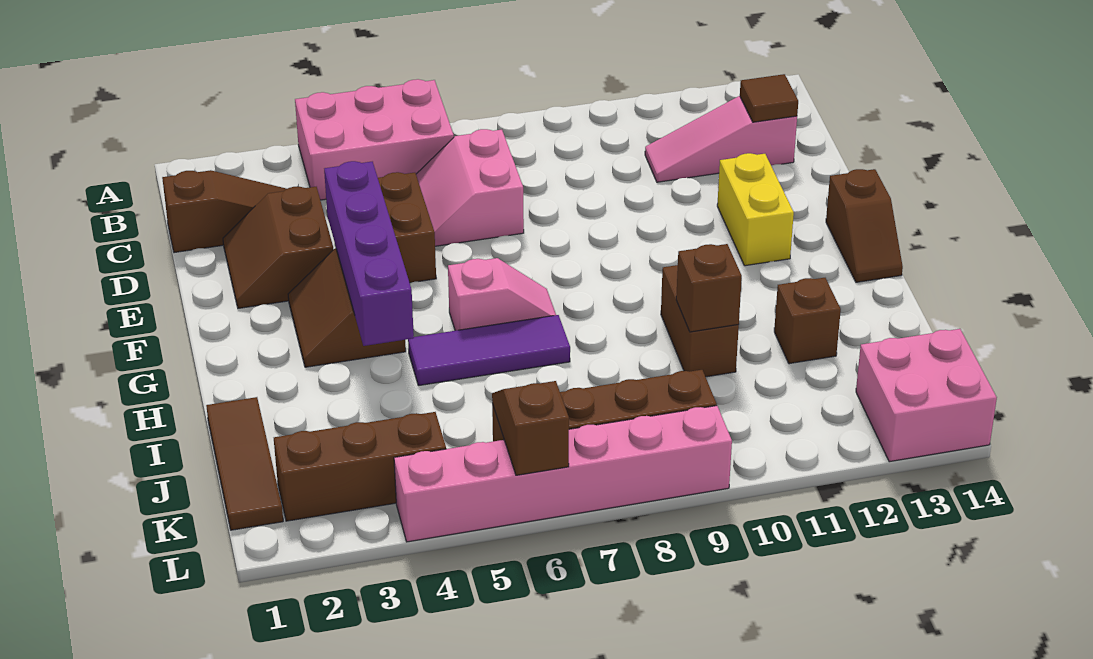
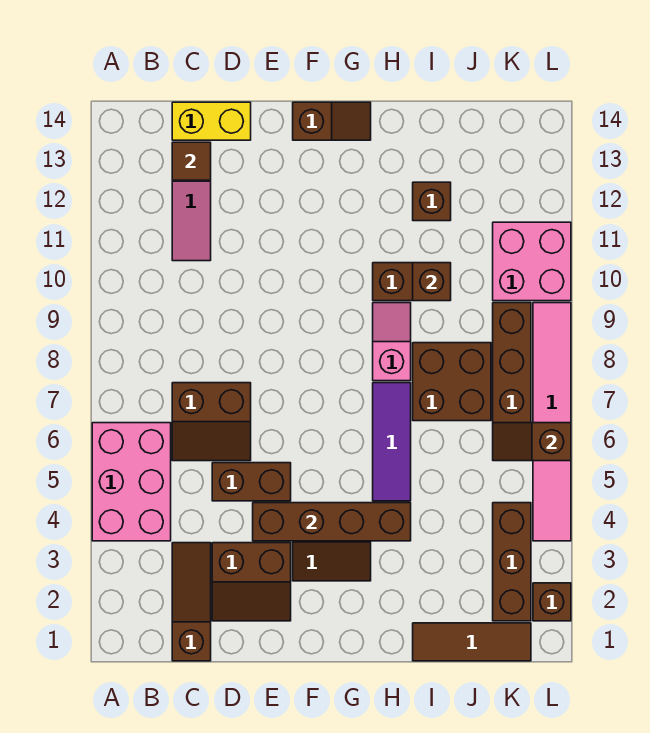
pink slope C6:D7 level 1 top 7 -> brown slope C6:D7 level 1 top 7
purple brick E4:H4 level 2 -> brown brick E4:H4 level 2
yellow brick E12:F12 level 1 -> yellow brick C14:D14 level 1
pink slope G6:G7 level 1 top 6 -> pink slope H8:H9 level 1 top 8
none -> brown brick I7:J8 level 1
pink brick K13:L14 level 1 -> pink brick K10:L11 level 1
none -> brown brick L2 level 1
pink brick L4:L9 level 1 -> pink tile L4:L9 level 1

